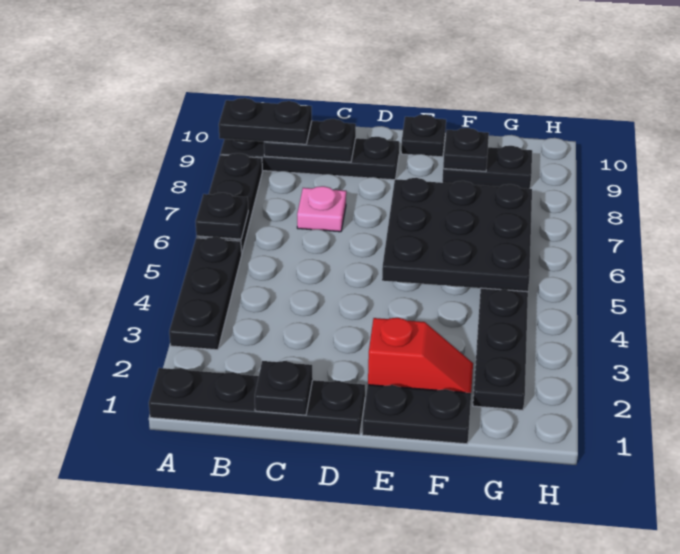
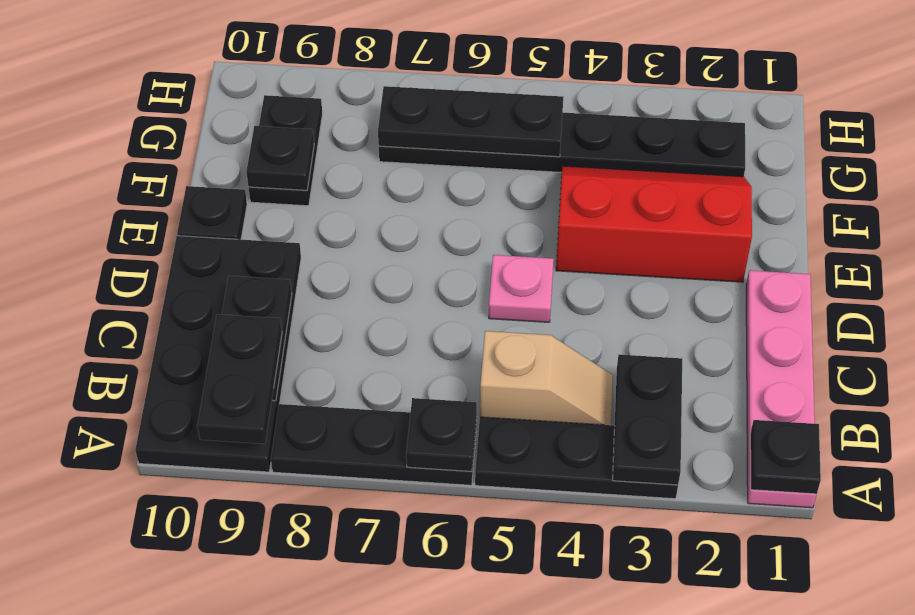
black plate A1:D1 level 1 -> pink plate A1:D1 level 1
black plate A9:D9 level 1 -> black plate A9:D10 level 1
none -> tan slope B4:B5 level 1 top 5
black plate C1 level 2 -> black plate A1 level 2
pink plate C7 level 1 -> pink plate D5 level 1
black plate E1:F1 level 1 -> black plate A3:B3 level 2
red slope E2:F2 level 1 top E -> red slope E2:F4 level 1 top E
black plate E5:G7 level 2 -> black plate G5:G7 level 2

